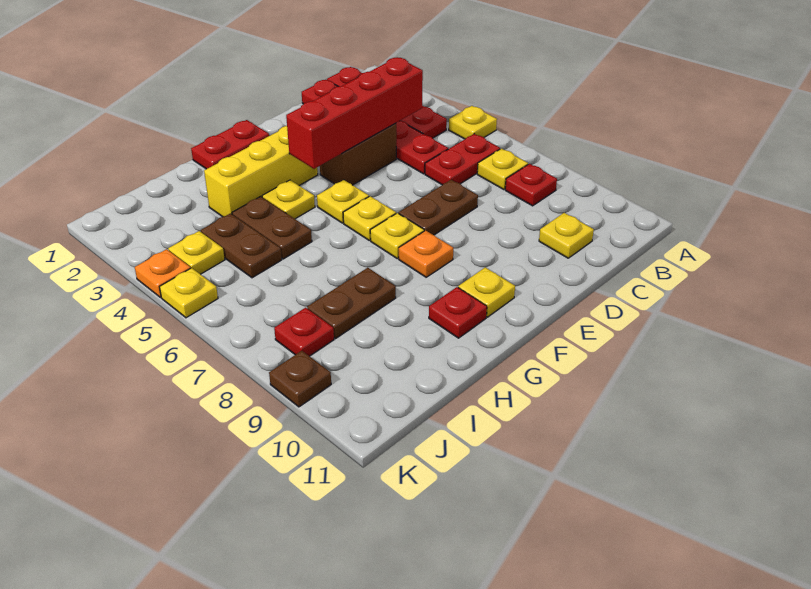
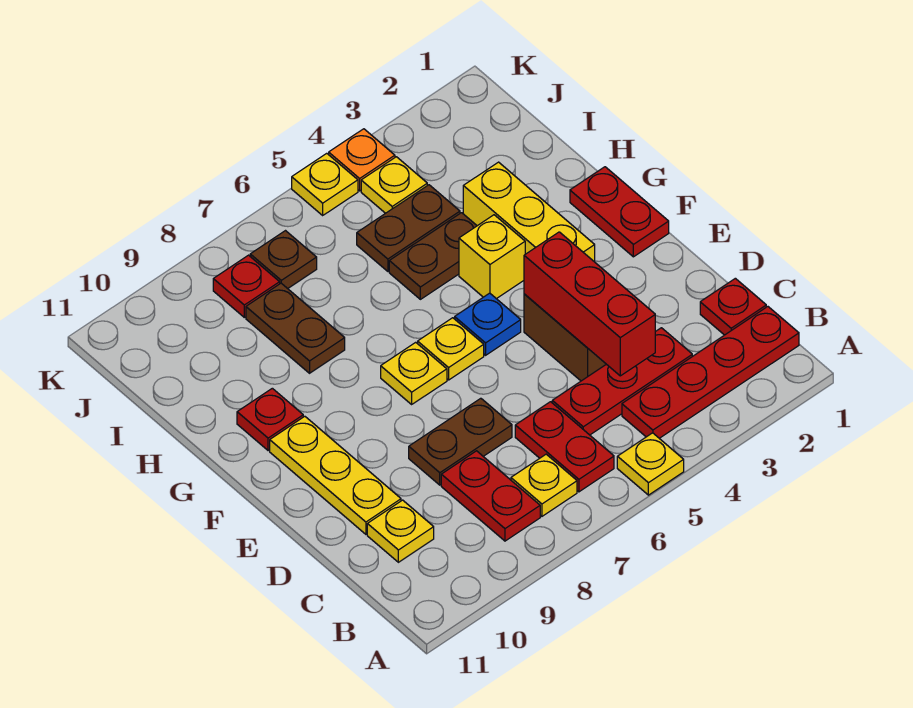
red plate B8 level 1 -> red plate B8:C8 level 1
red brick C4:F4 level 2 -> red brick C4:E4 level 2
brown plate D7:E7 level 1 -> brown plate D7:D8 level 1
yellow plate F5 level 1 -> blue plate F5 level 1
orange plate F8 level 1 -> none
yellow plate F10 level 1 -> yellow plate D10:F10 level 1
yellow plate G4 level 1 -> yellow brick G4 level 1
brown plate K9 level 1 -> brown plate J7 level 1

